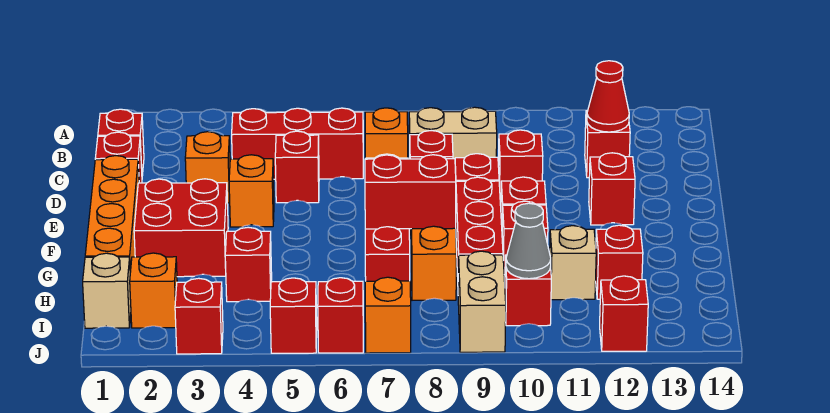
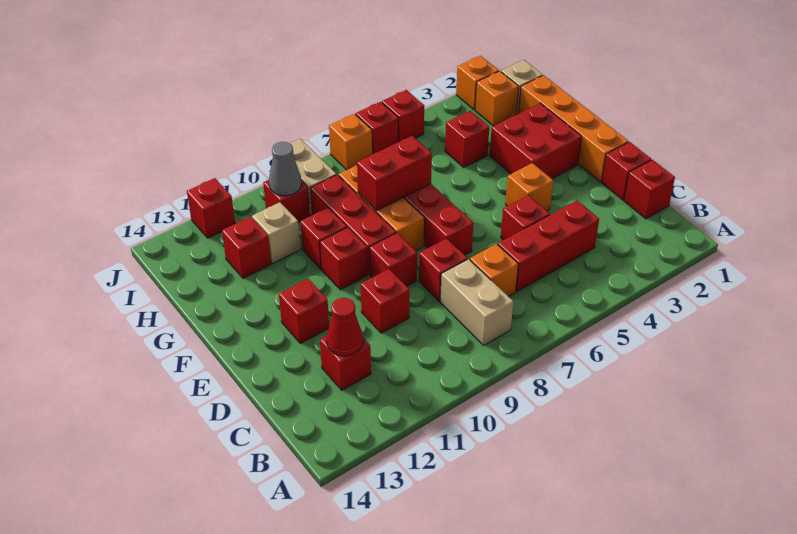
tan brick C8:C9 level 1 -> tan brick B8:C8 level 1
orange brick D3 level 1 -> orange brick J2 level 1
red brick J3 level 1 -> none

